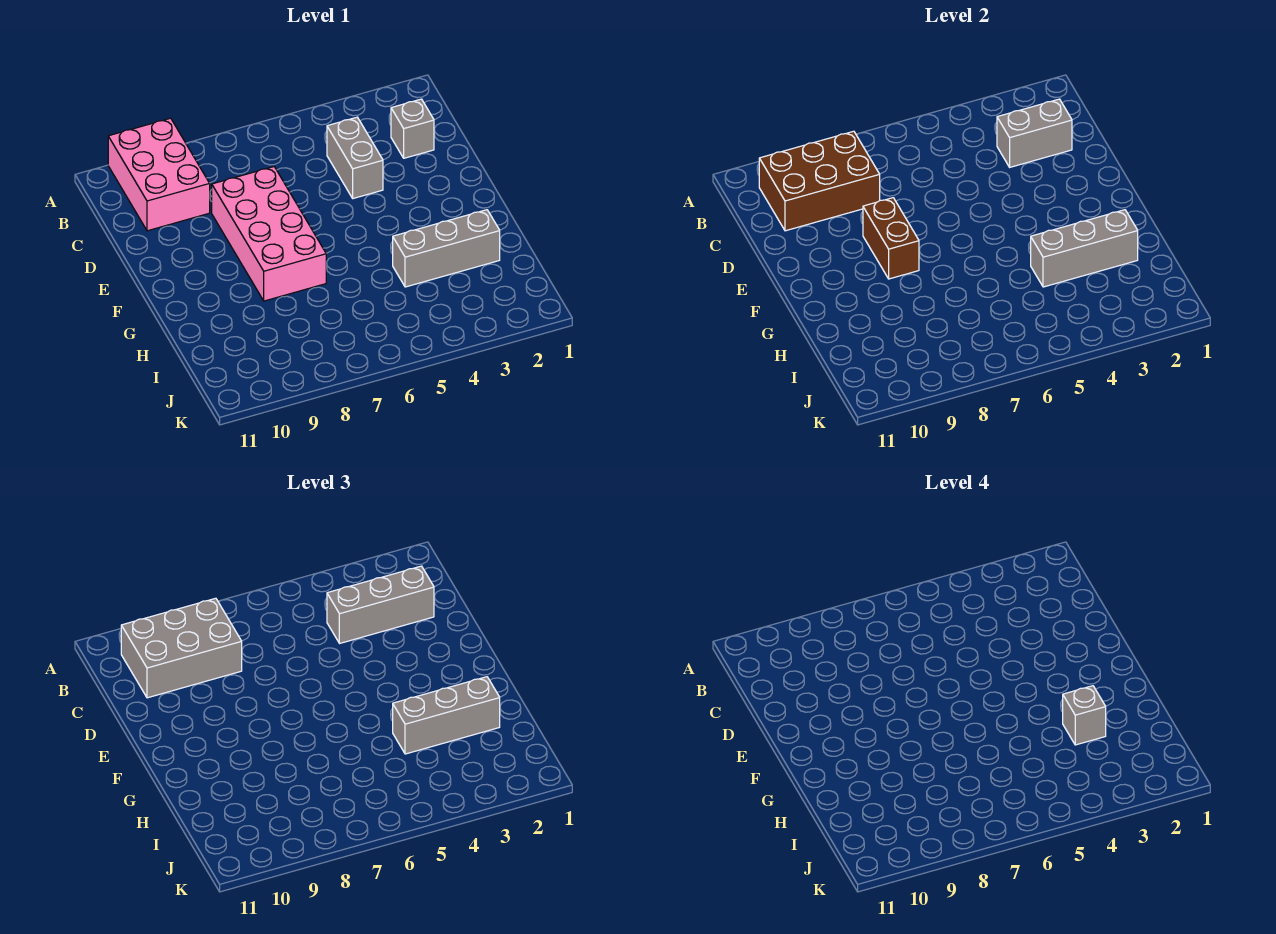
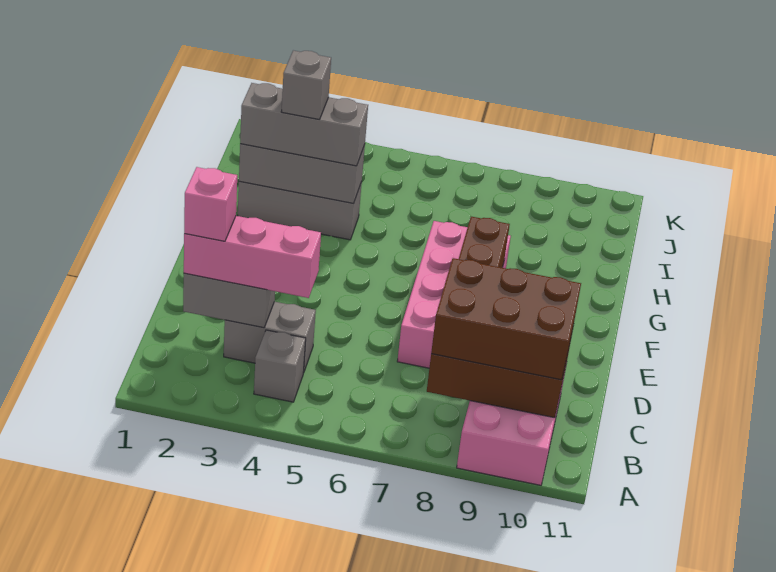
grey brick B8:C10 level 3 -> brown brick B8:C10 level 3
grey brick C2 level 1 -> grey brick B4 level 1
grey brick C2:C4 level 3 -> pink brick C2:C4 level 3
none -> pink brick C2 level 4
grey brick C4:D4 level 1 -> grey brick C3:C4 level 1

